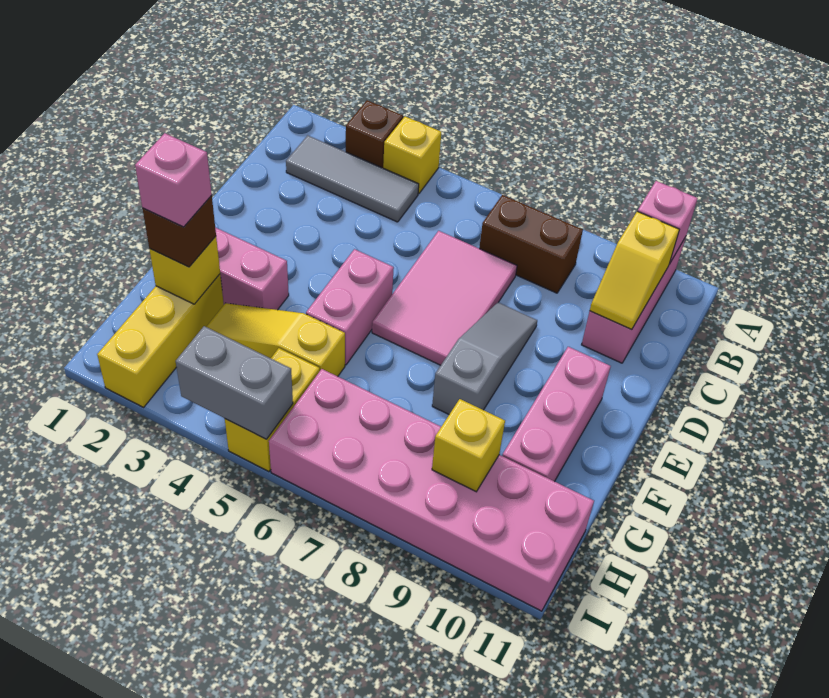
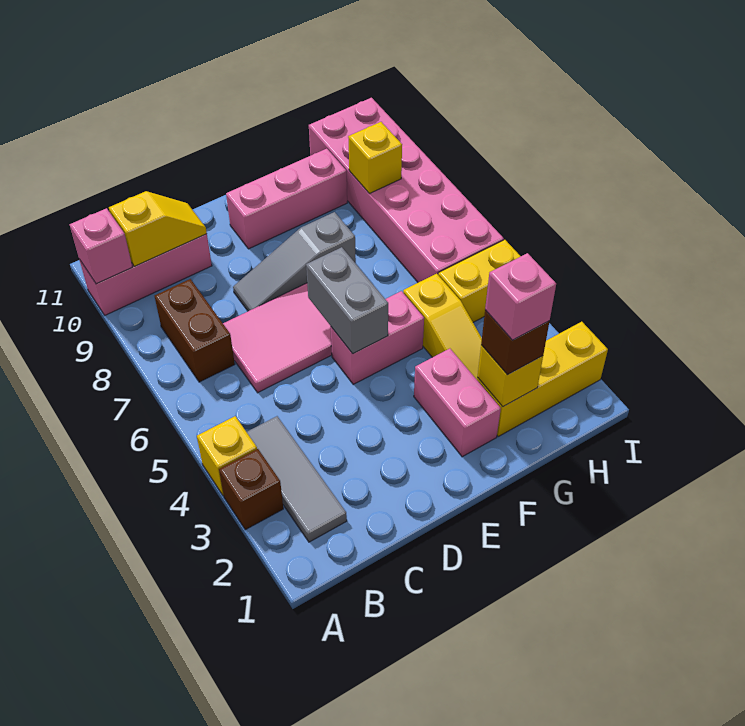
grey brick I4:I5 level 2 -> grey brick E5:E6 level 2

